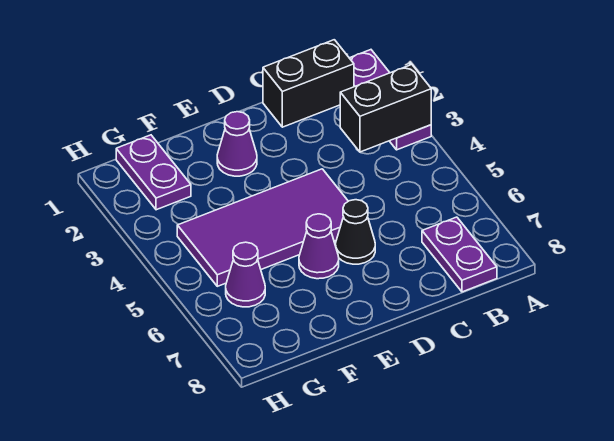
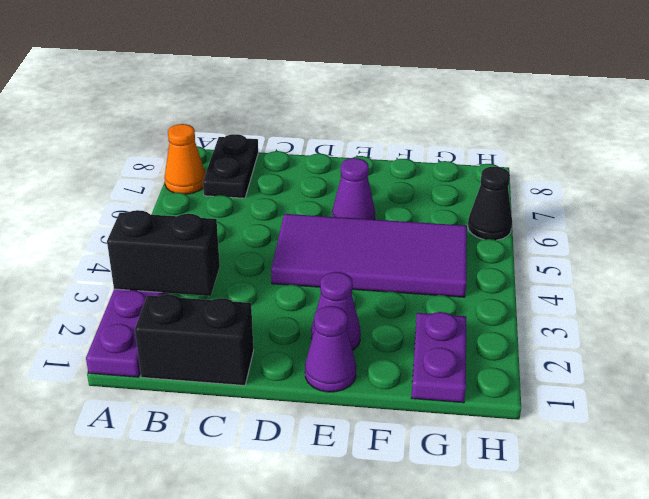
none -> orange cone A7 level 1
purple plate B7:B8 level 1 -> black plate B7:B8 level 1
black cone D6 level 1 -> black cone H6 level 1
purple cone G6 level 1 -> purple cone E1 level 1

